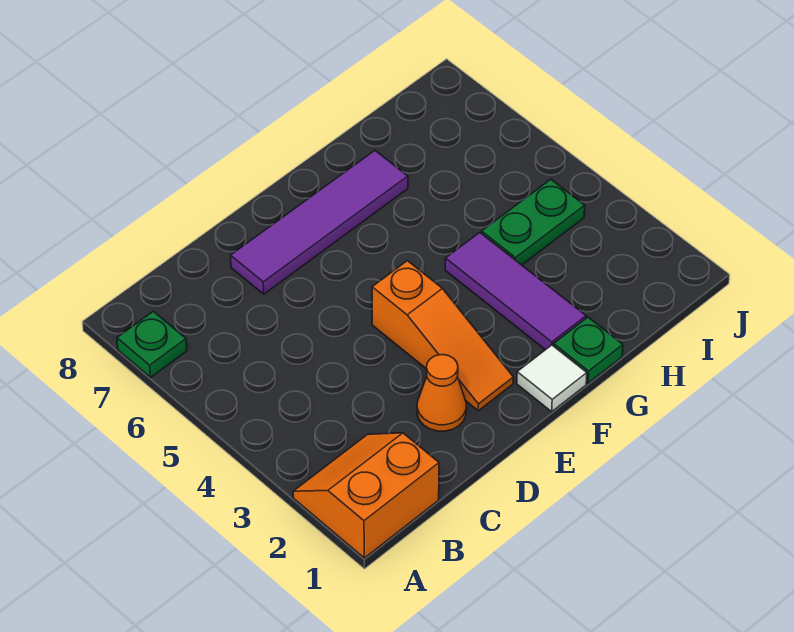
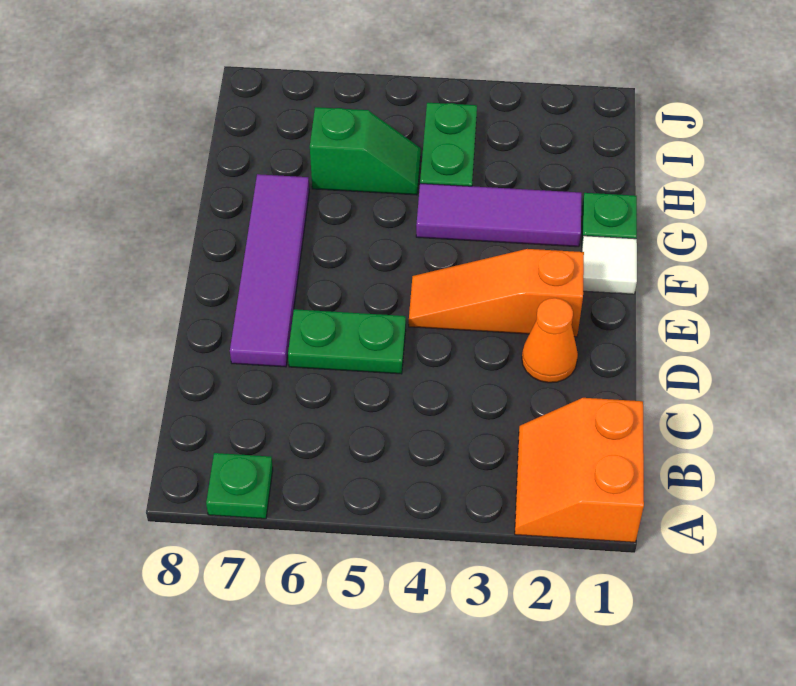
none -> green plate D5:D6 level 1
orange slope E2:E4 level 1 top 4 -> orange slope E2:E4 level 1 top 2
none -> green slope H5:H6 level 1 top 6

